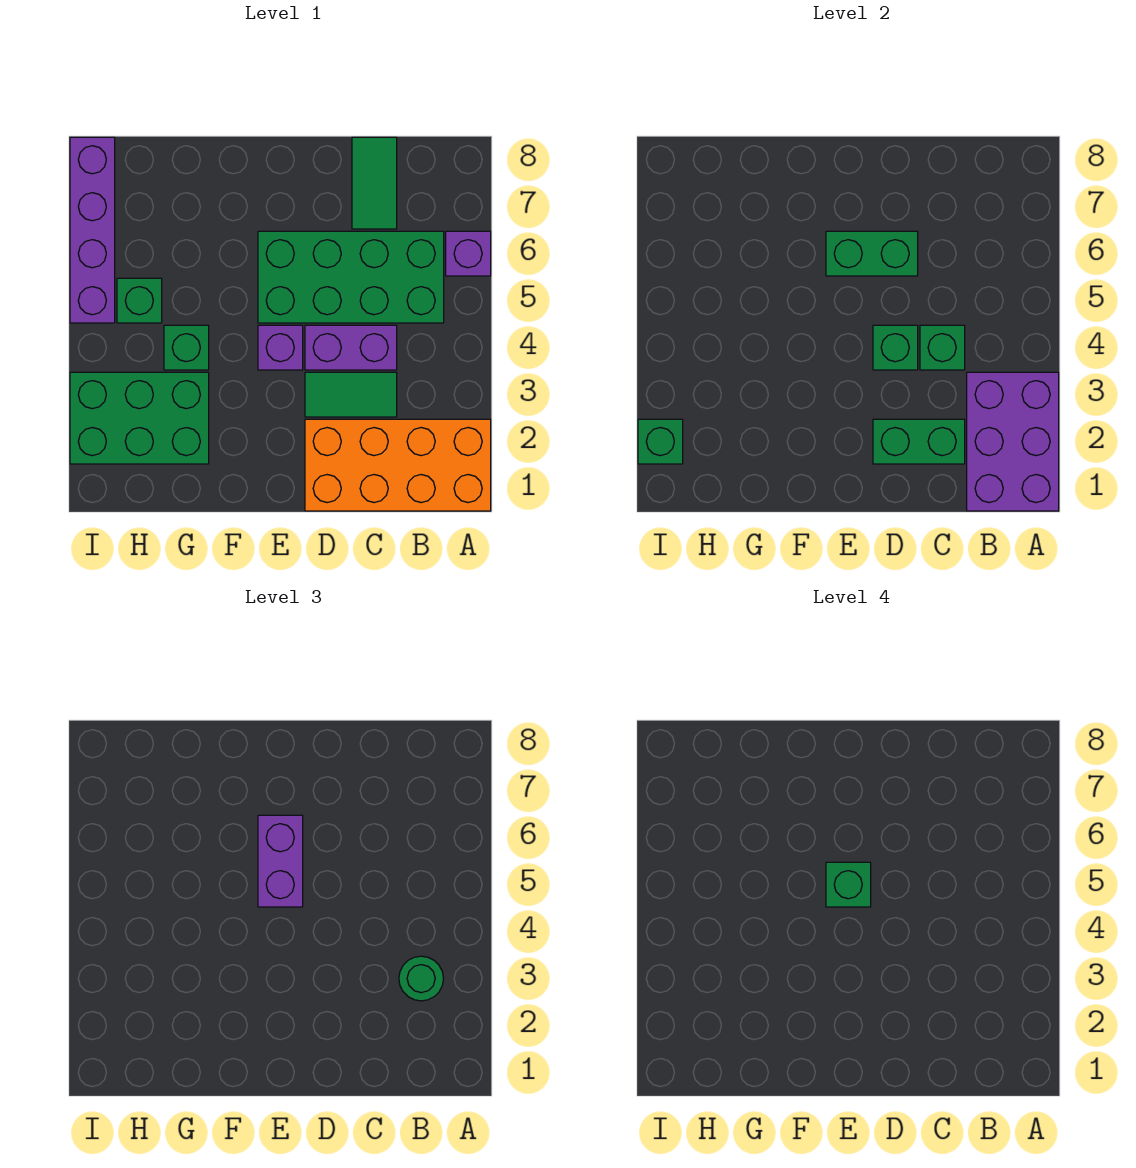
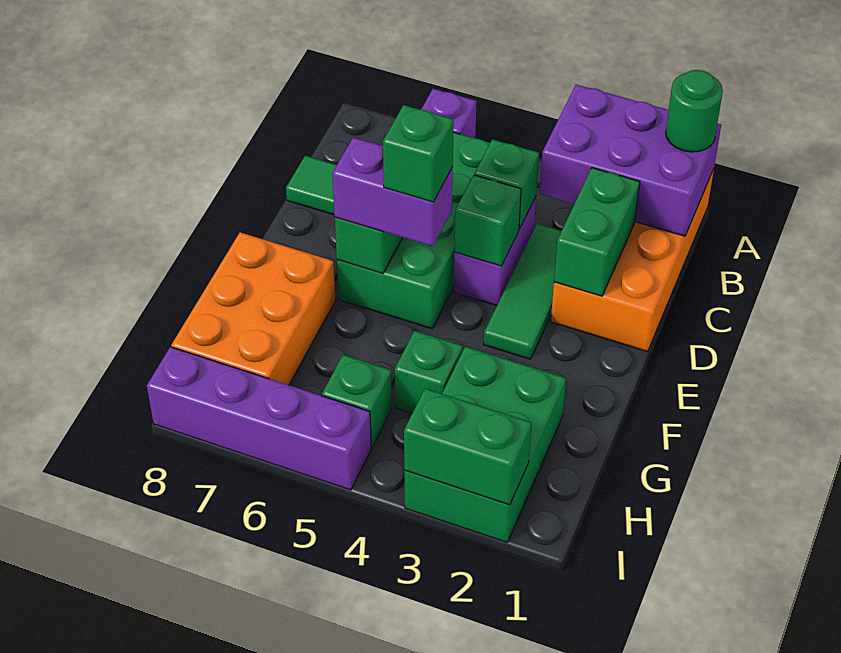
green round brick B3 level 3 -> green round brick A1 level 3
green tile C3:D3 level 1 -> green tile C3:E3 level 1
purple brick E4 level 1 -> none
none -> orange brick F7:H8 level 1
green brick I2 level 2 -> green brick I2:I3 level 2

